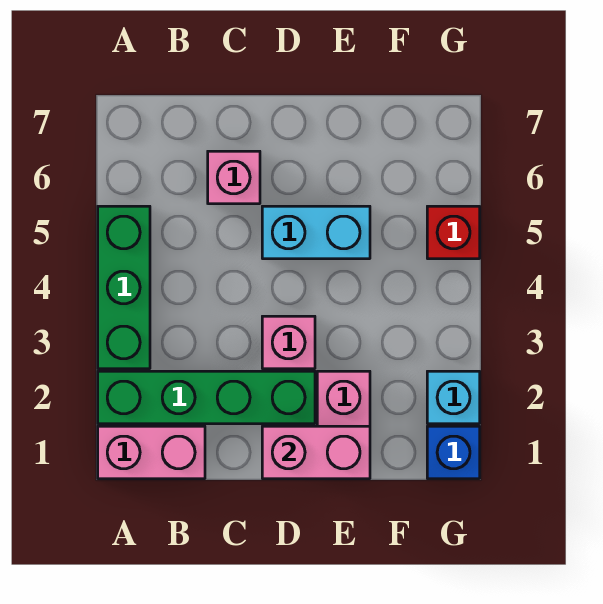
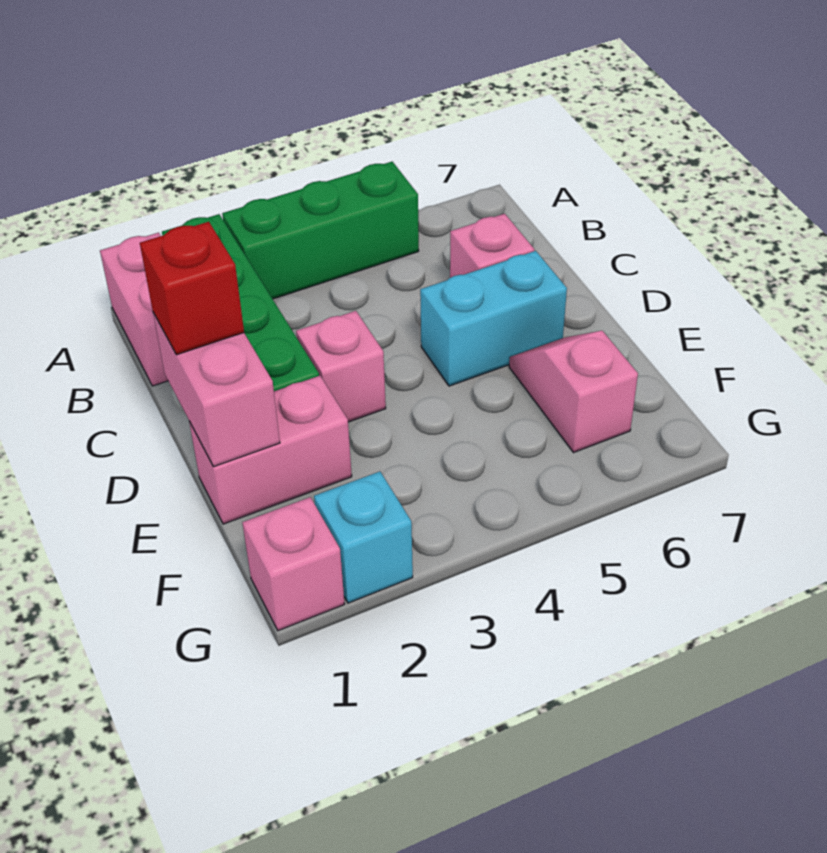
cyan brick D5:E5 level 1 -> cyan brick D5:D6 level 1
none -> pink slope E6:F6 level 1 top F
blue brick G1 level 1 -> pink brick G1 level 1
red brick G5 level 1 -> red brick D1 level 3

